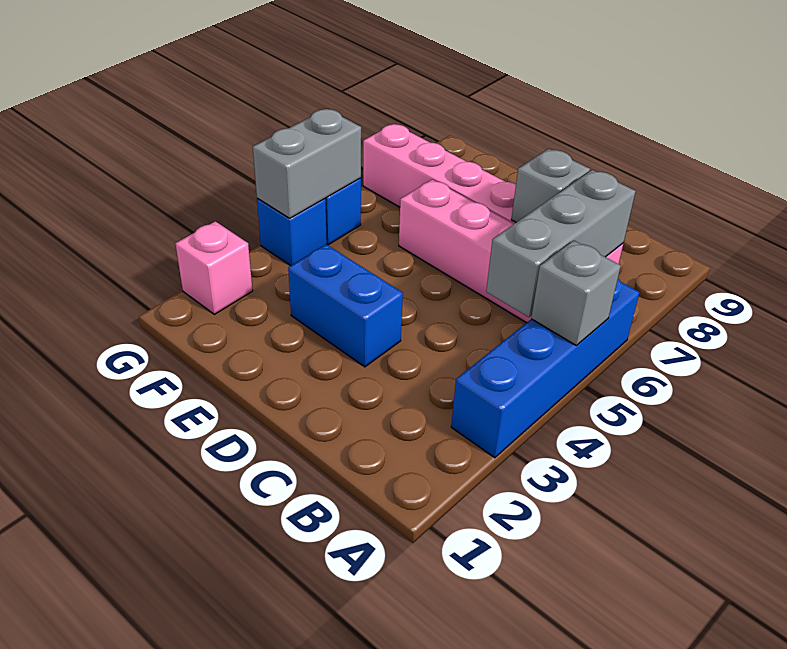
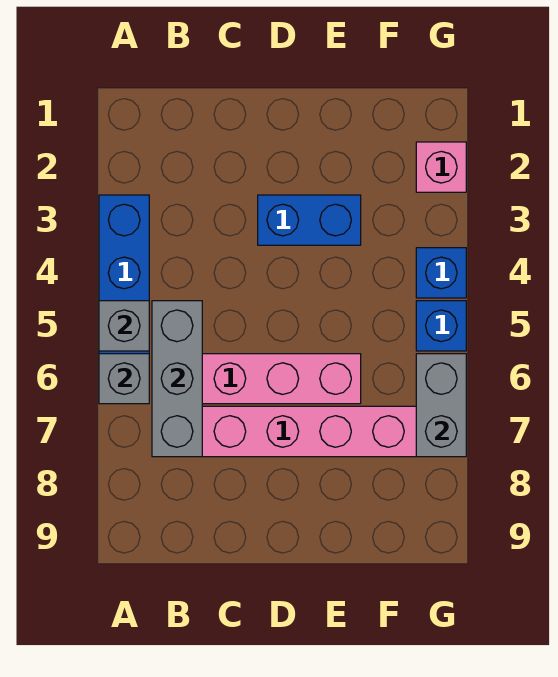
grey brick C7 level 2 -> grey brick A6 level 2
grey brick G4:G5 level 2 -> grey brick G6:G7 level 2

